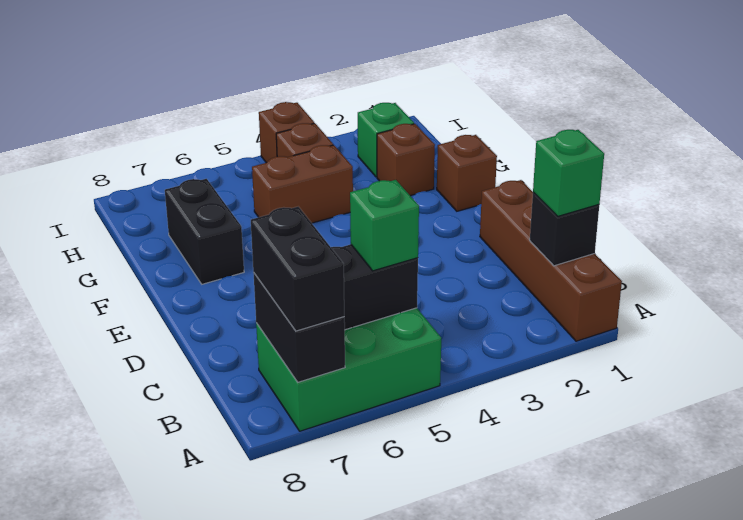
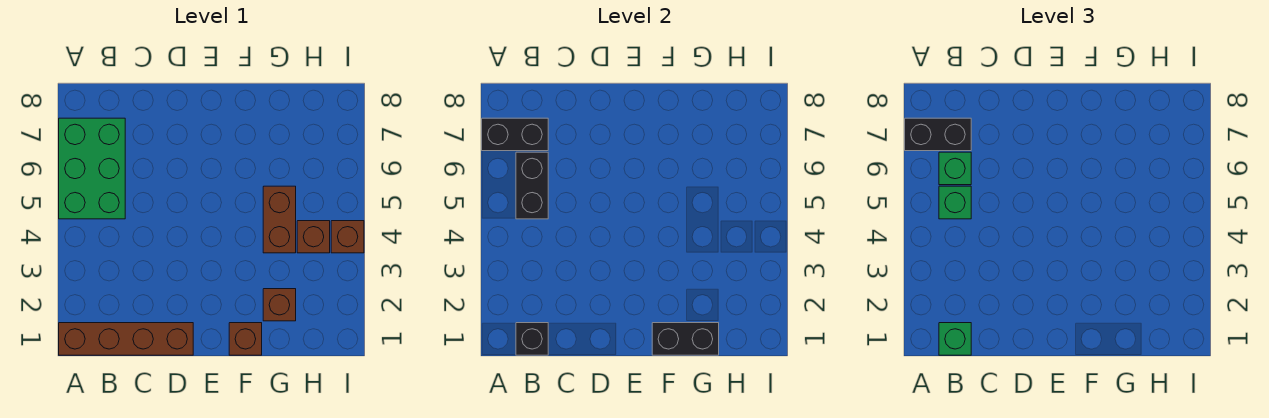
black brick F7:G7 level 1 -> black brick F1:G1 level 2
green brick H2 level 1 -> green brick B6 level 3

